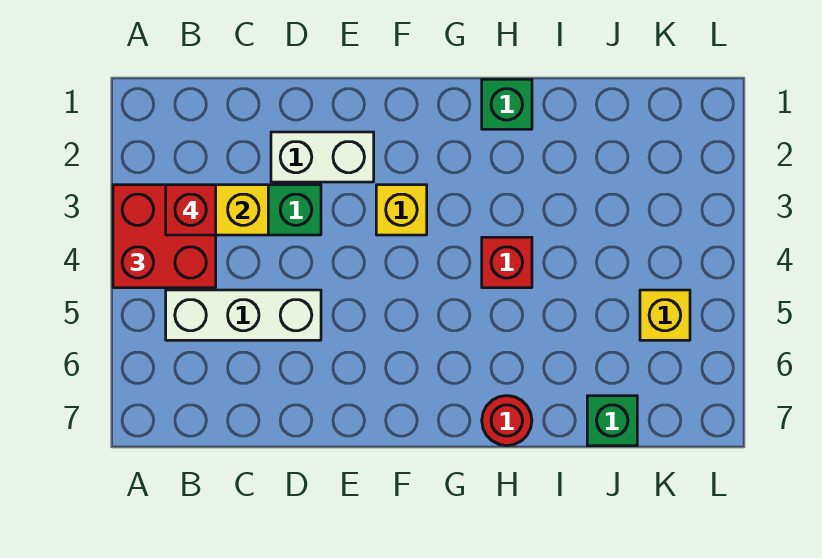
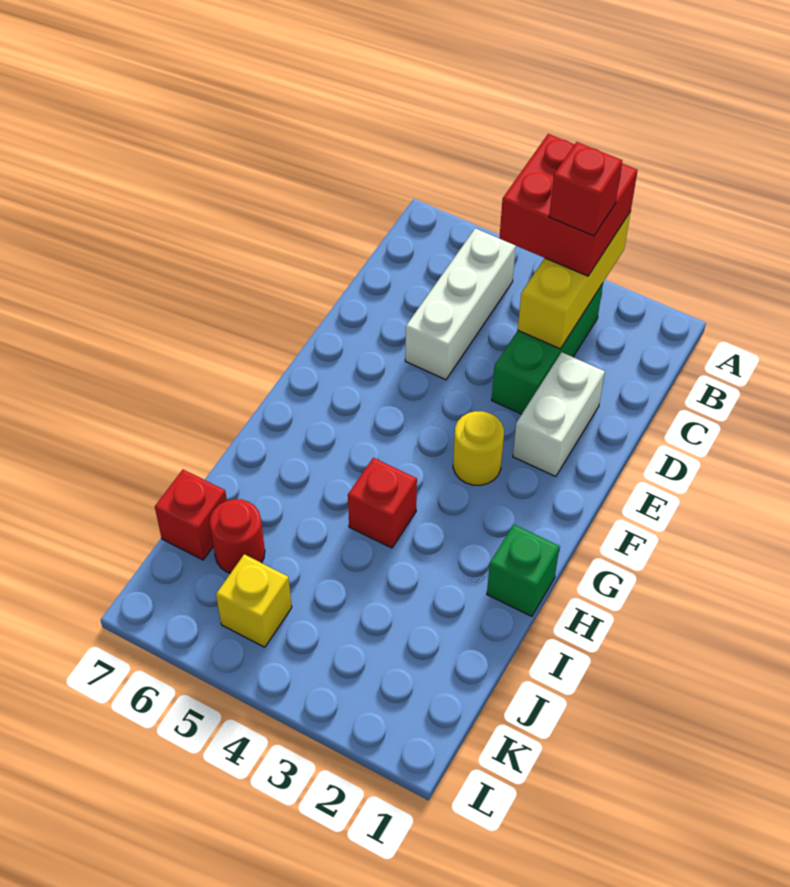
yellow brick F3 level 1 -> yellow round brick F3 level 1
red round brick H7 level 1 -> red round brick J6 level 1
green brick J7 level 1 -> red brick J7 level 1

